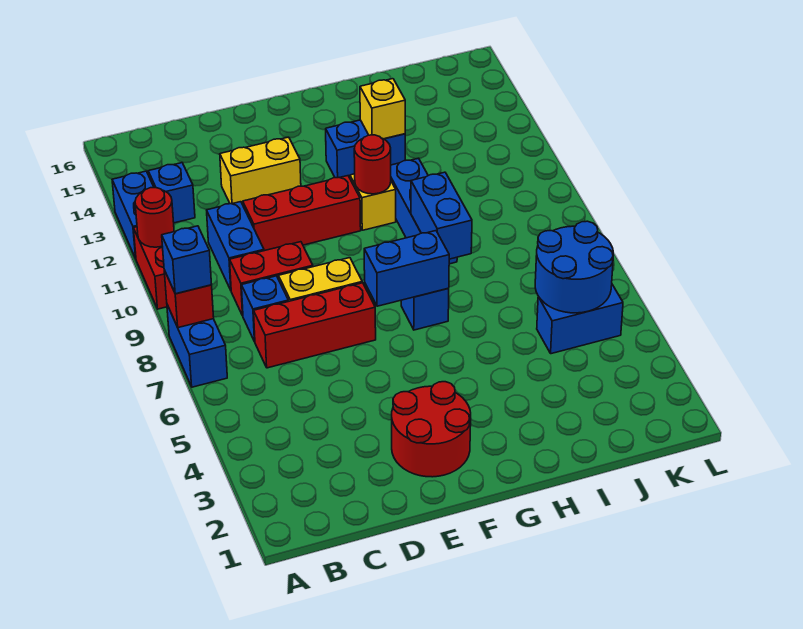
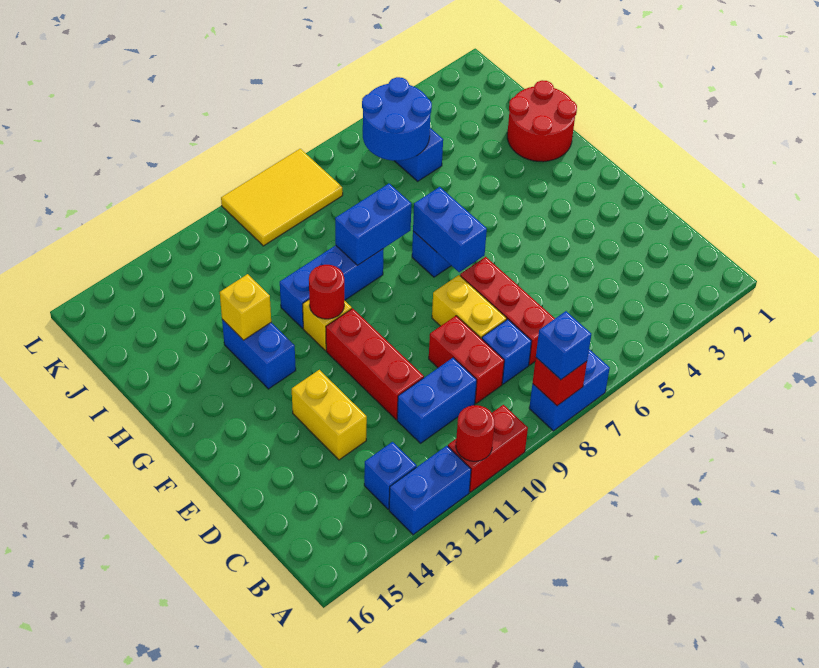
red round brick E2:F3 level 1 -> red round brick H1:I2 level 1
none -> yellow tile K8:L10 level 1

